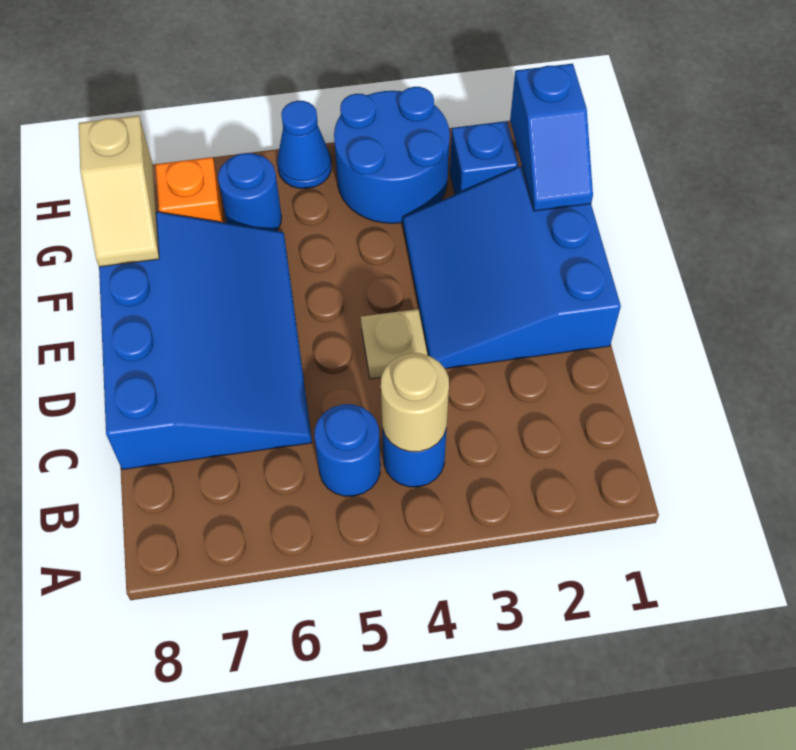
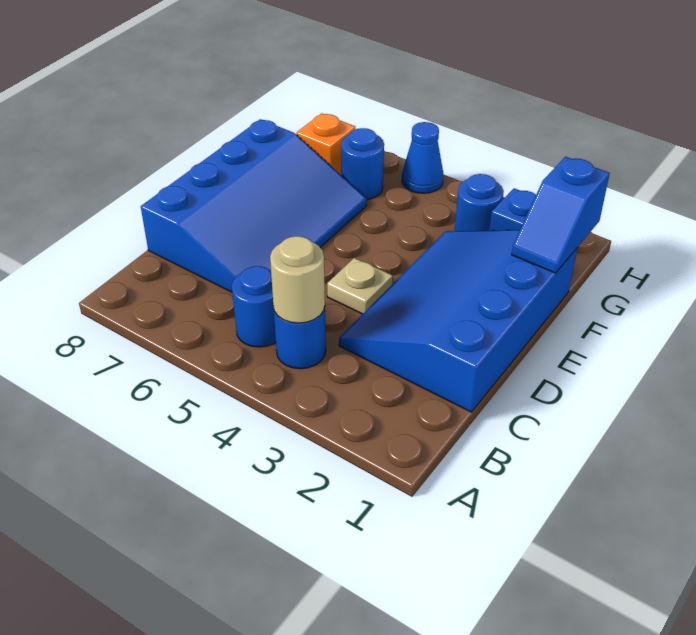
blue slope D1:F3 level 1 top 1 -> blue slope C1:F3 level 1 top 1
tan slope F8:G8 level 2 top G -> none
blue round brick G3:H4 level 1 -> blue round brick G3 level 1

